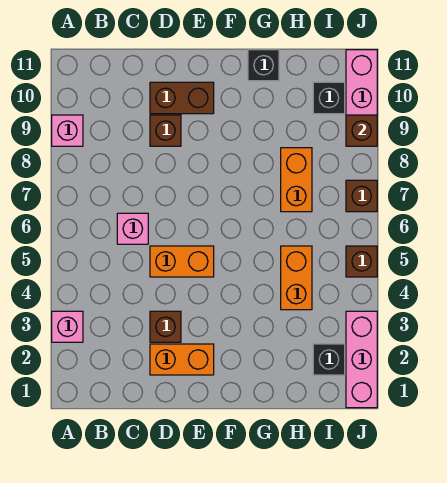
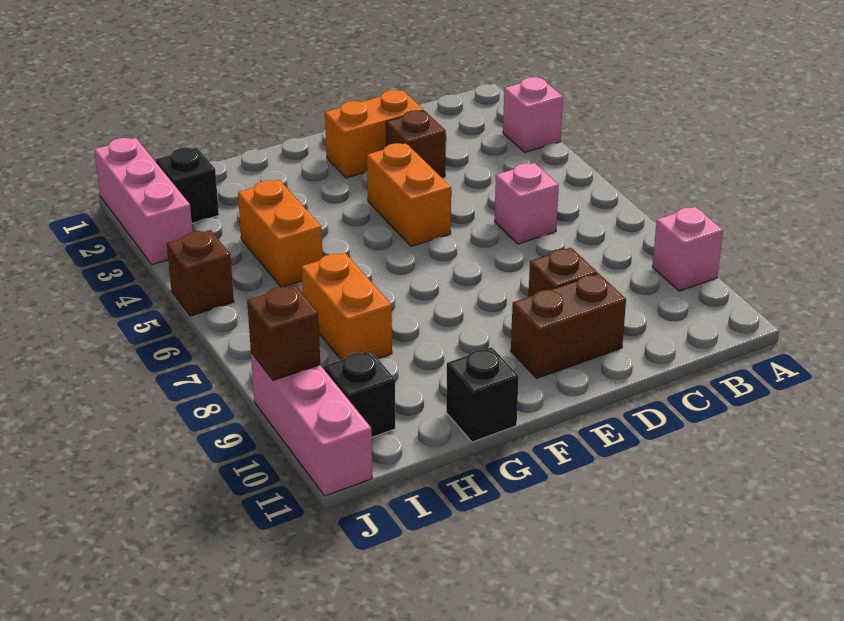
orange brick D5:E5 level 1 -> orange brick E4:E5 level 1
brown brick J7 level 1 -> none

